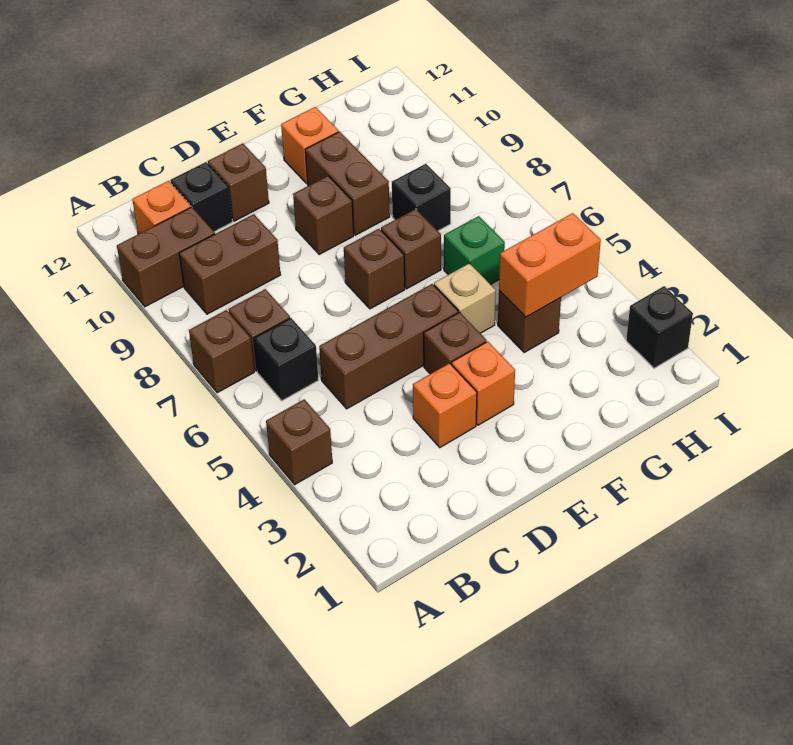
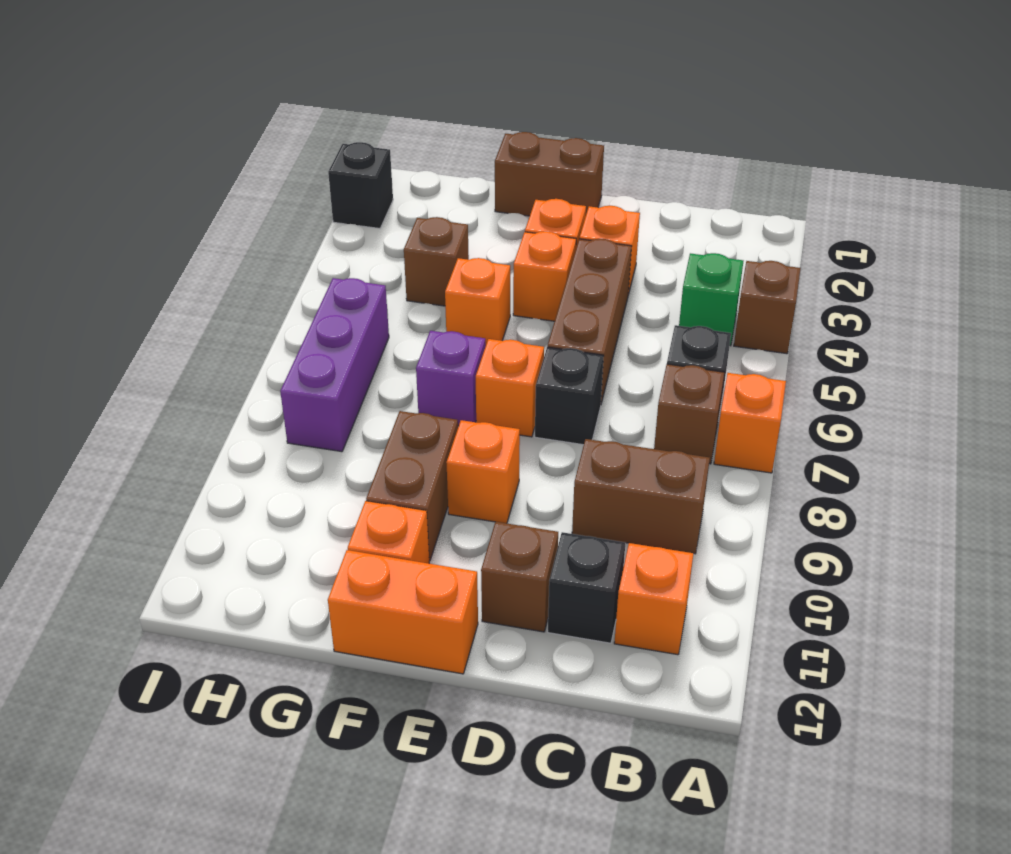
brown brick A7 level 1 -> orange brick A7 level 1
brown brick A10:B10 level 1 -> brown brick E1:F1 level 1
brown brick C5:E5 level 1 -> brown brick D4:D6 level 1
brown brick E4 level 1 -> orange brick E4 level 1
brown brick E7 level 1 -> orange brick E7 level 1
brown brick E9 level 1 -> orange brick E9 level 1
tan brick F5 level 1 -> orange brick F5 level 1
brown brick F7 level 1 -> purple brick F7 level 1
orange brick G4:H4 level 2 -> orange brick E12:F12 level 1
green brick G6 level 1 -> green brick B4 level 1
black brick G8 level 1 -> black brick D7 level 1
none -> purple brick H6:H8 level 1

